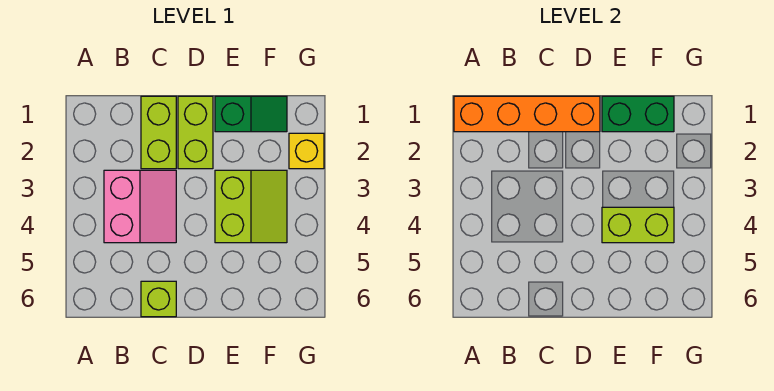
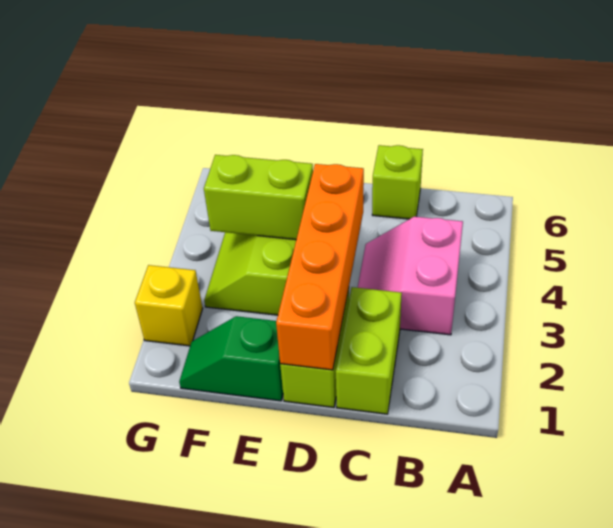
orange brick A1:D1 level 2 -> orange brick D1:D4 level 2
green brick E1:F1 level 2 -> none

